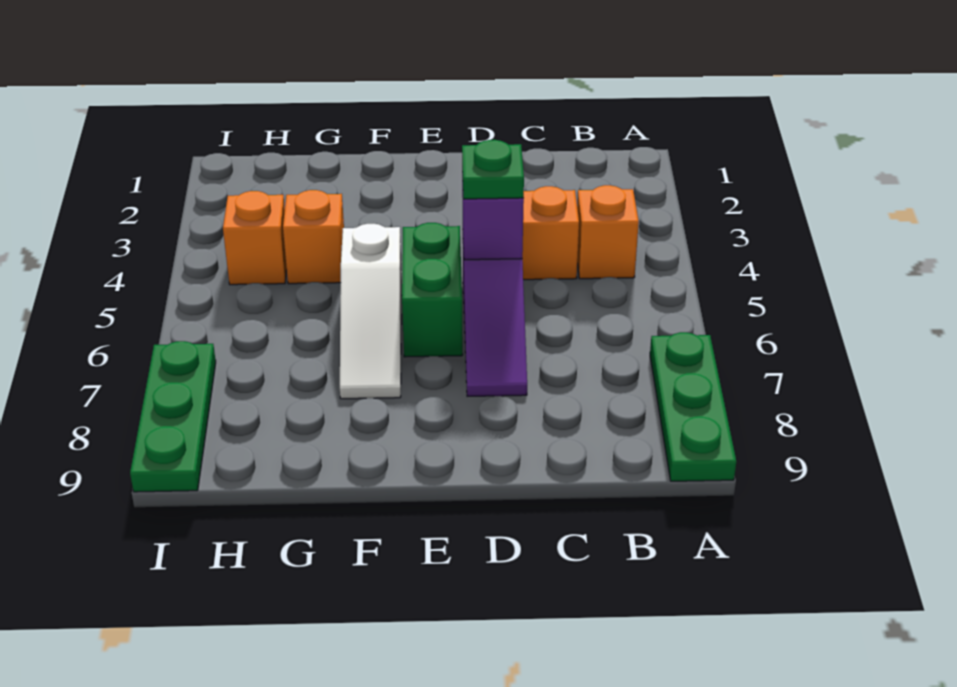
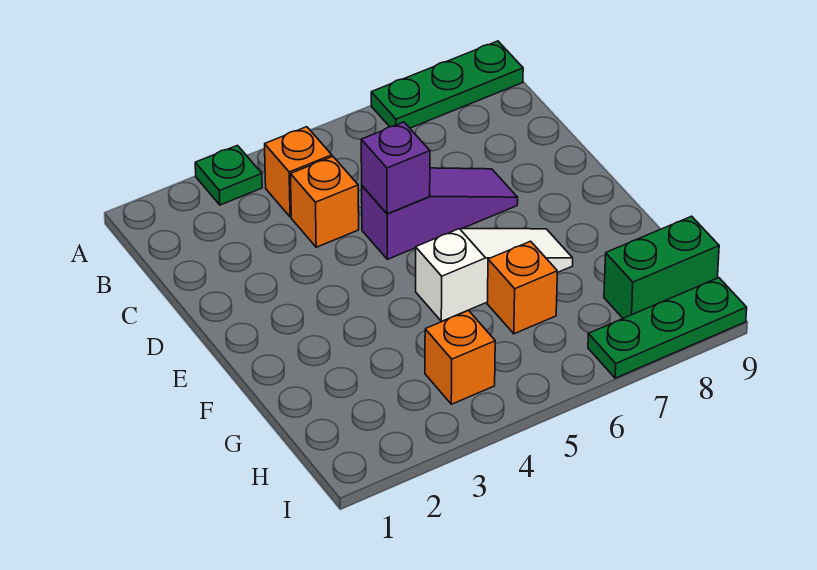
green plate D5 level 3 -> green plate A3 level 1
green brick E5:E6 level 1 -> green brick H8:H9 level 1
orange brick G4 level 1 -> orange brick G6 level 1

